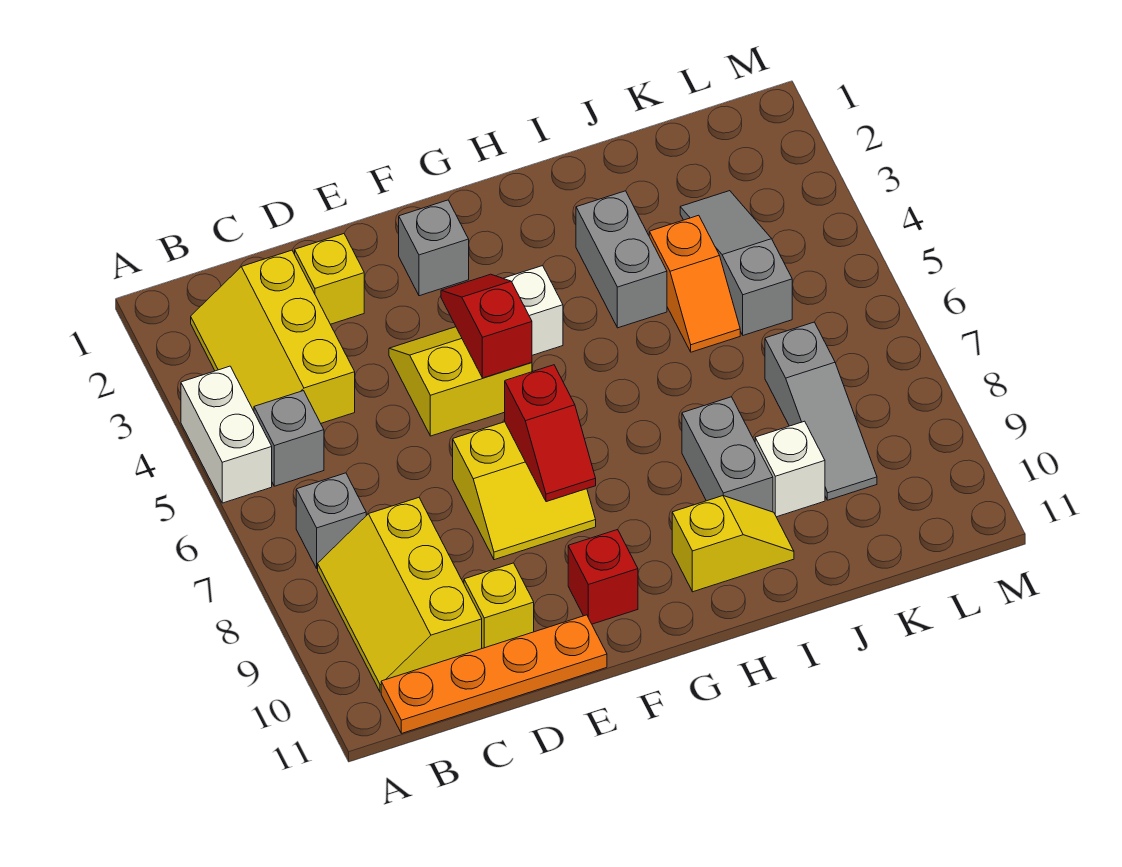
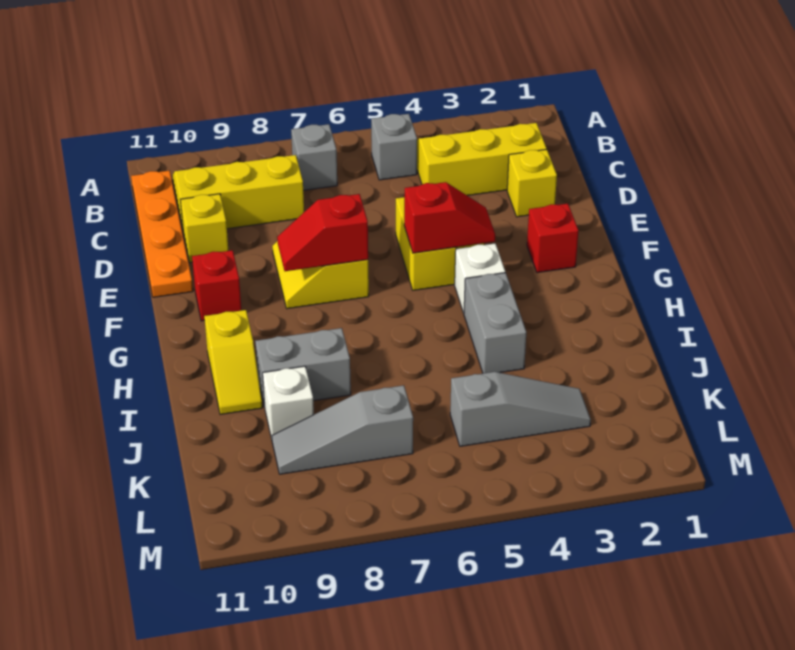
white brick A4:A5 level 1 -> none
grey brick F2 level 1 -> red brick F2 level 1
grey brick I3:I4 level 1 -> grey brick H4:I4 level 1
orange slope J4:J5 level 1 top 4 -> none

